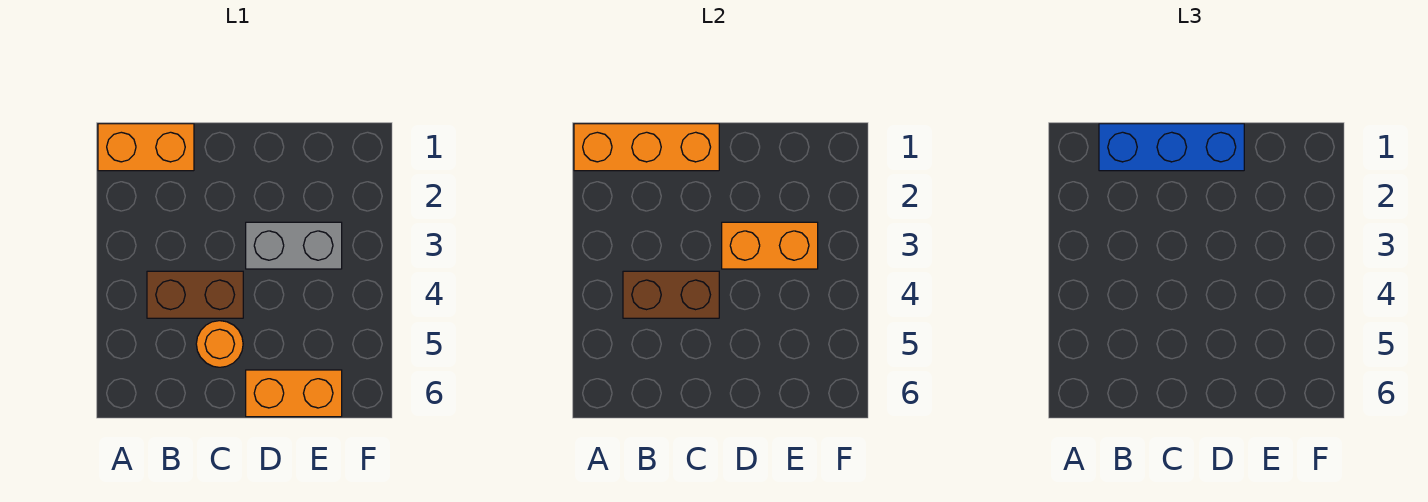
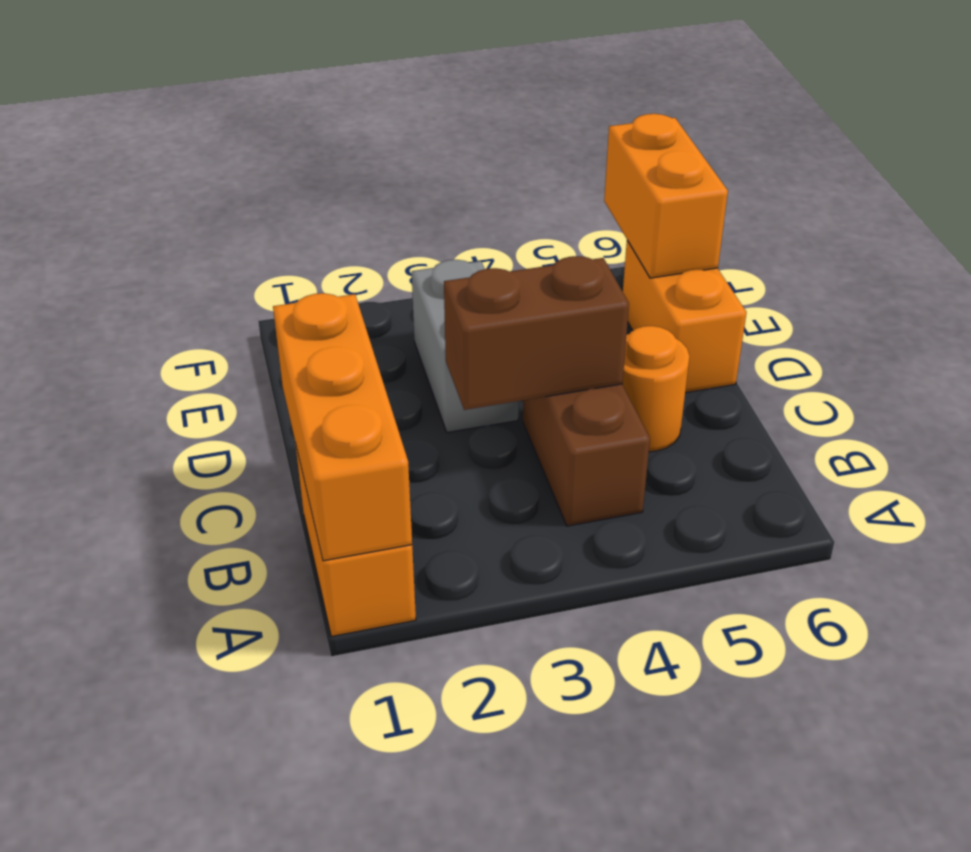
blue brick B1:D1 level 3 -> none
brown brick B4:C4 level 2 -> brown brick C3:C4 level 2
orange brick D3:E3 level 2 -> orange brick E6:F6 level 2

